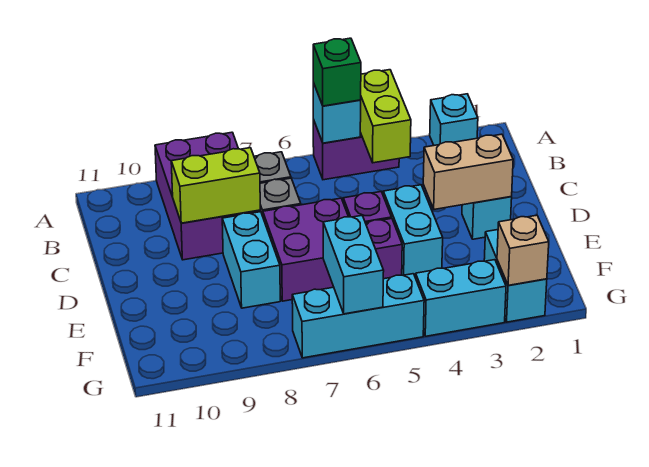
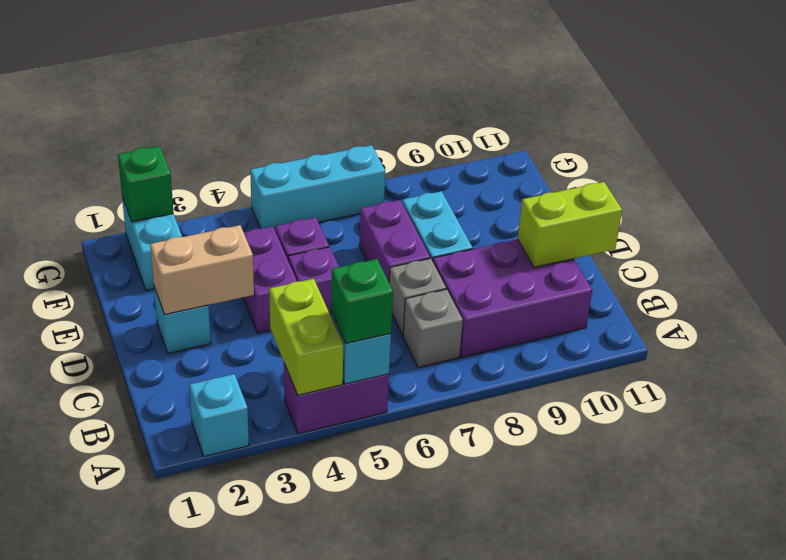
purple brick A8:C9 level 1 -> purple brick B8:C10 level 1
lime brick C8:C9 level 2 -> lime brick C10:C11 level 2
cyan brick D4:E4 level 1 -> purple brick D4:E4 level 1
purple brick D6:E7 level 1 -> purple brick D7:E7 level 1
cyan brick F6:G6 level 2 -> none
tan brick G2 level 2 -> green brick G2 level 2
cyan brick G3:G4 level 1 -> none

